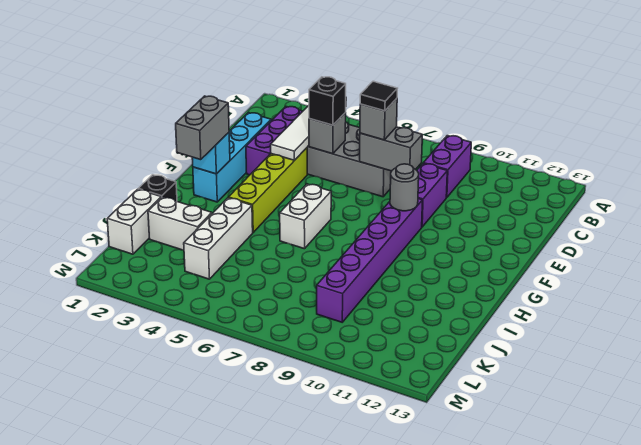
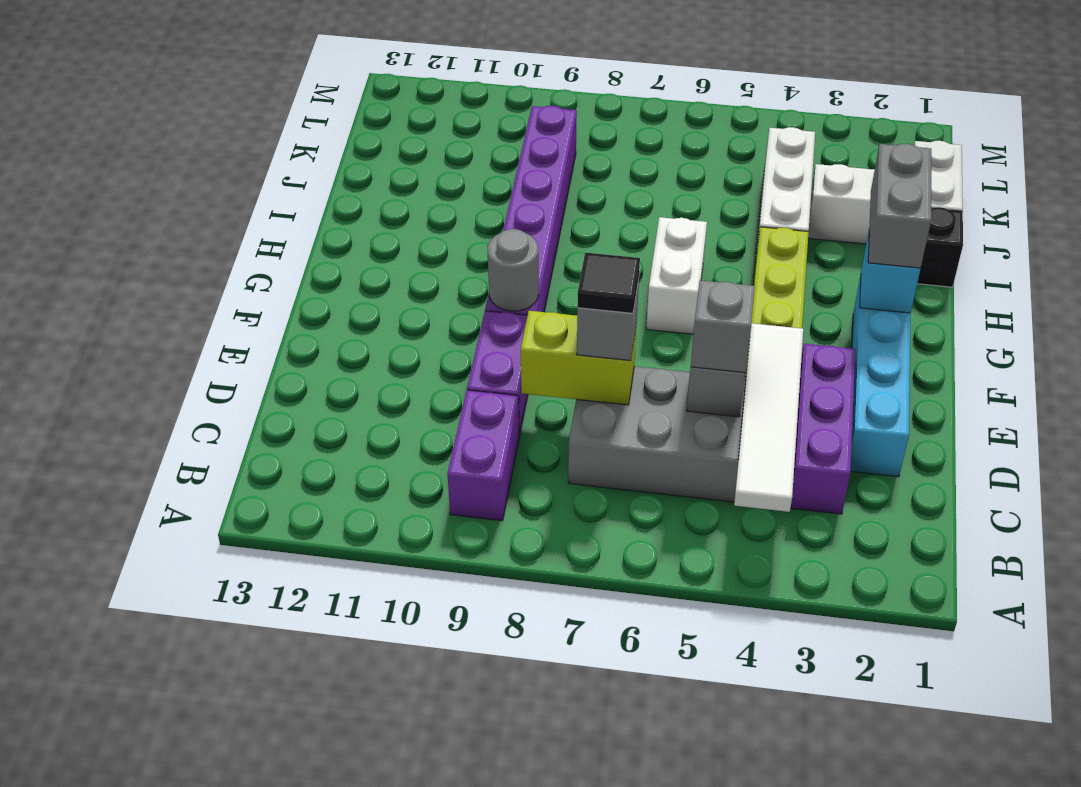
black brick D5 level 3 -> grey brick D5 level 3
grey brick D7:D8 level 2 -> lime brick D7:D8 level 2

